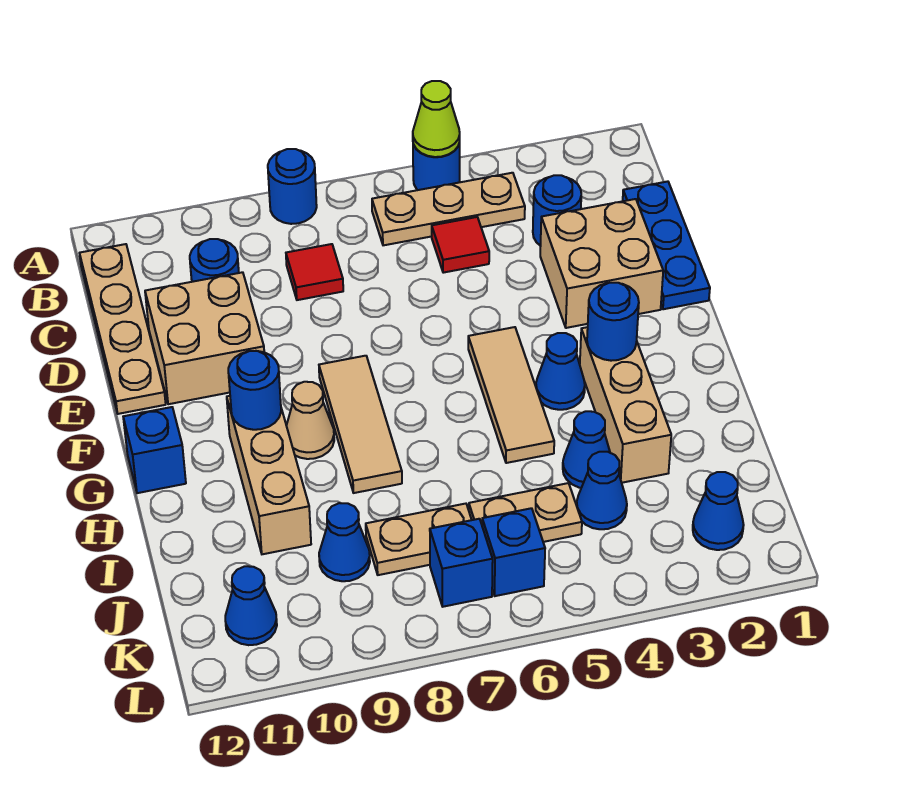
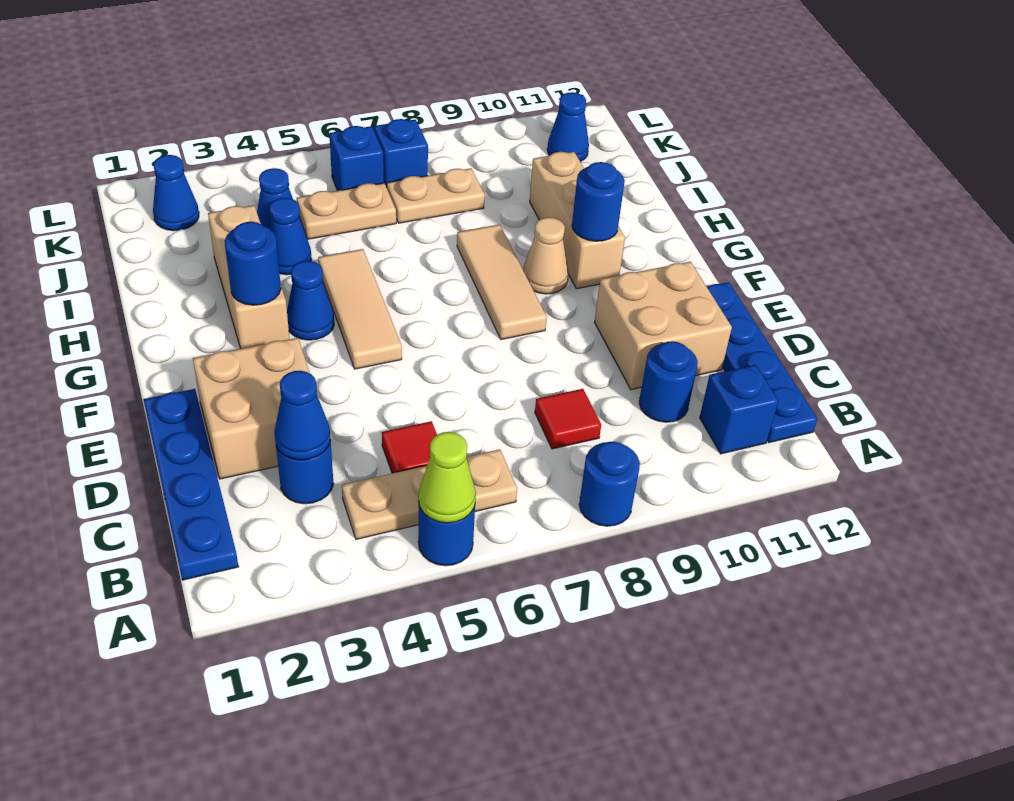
tan plate B12:E12 level 1 -> blue plate B12:E12 level 1
blue plate C1:E1 level 1 -> blue plate B1:E1 level 1
blue brick G12 level 1 -> blue brick B11 level 1
blue cone J9 level 1 -> blue cone C3 level 2

